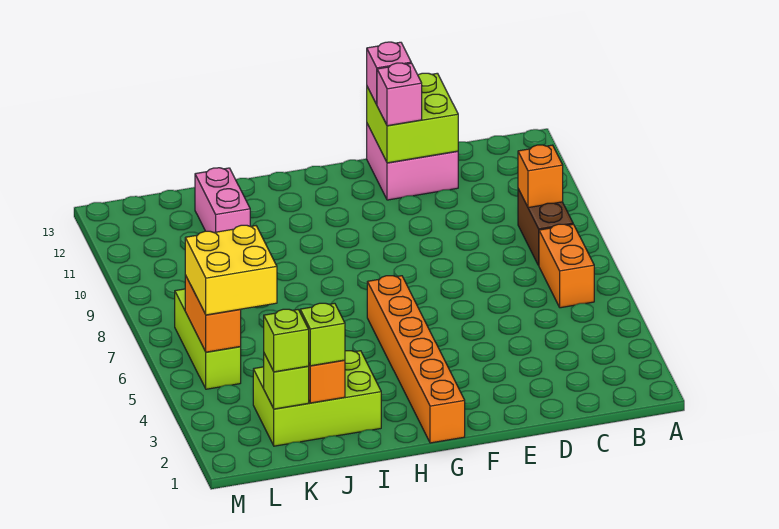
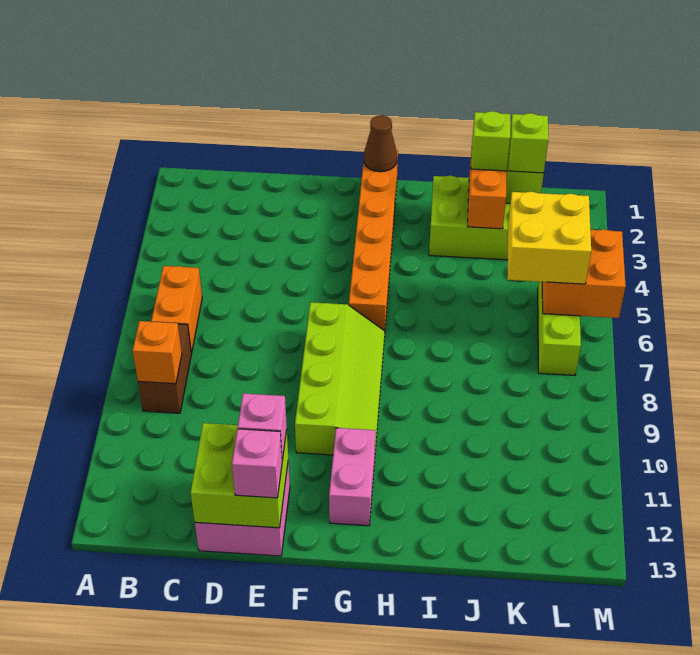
none -> lime slope F7:G10 level 1 top F
none -> brown cone G1 level 2
pink brick J11:J12 level 1 -> pink brick G11:G12 level 1
orange brick L5:L6 level 2 -> orange brick L5:M6 level 2

